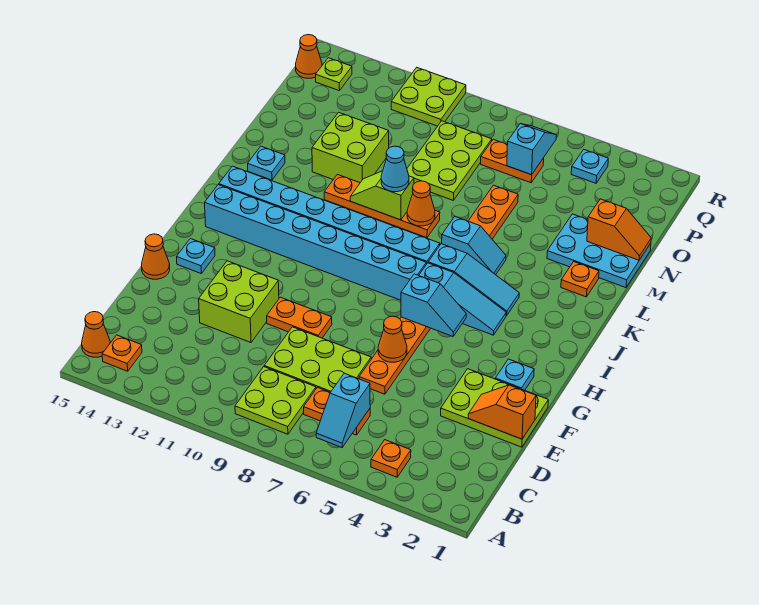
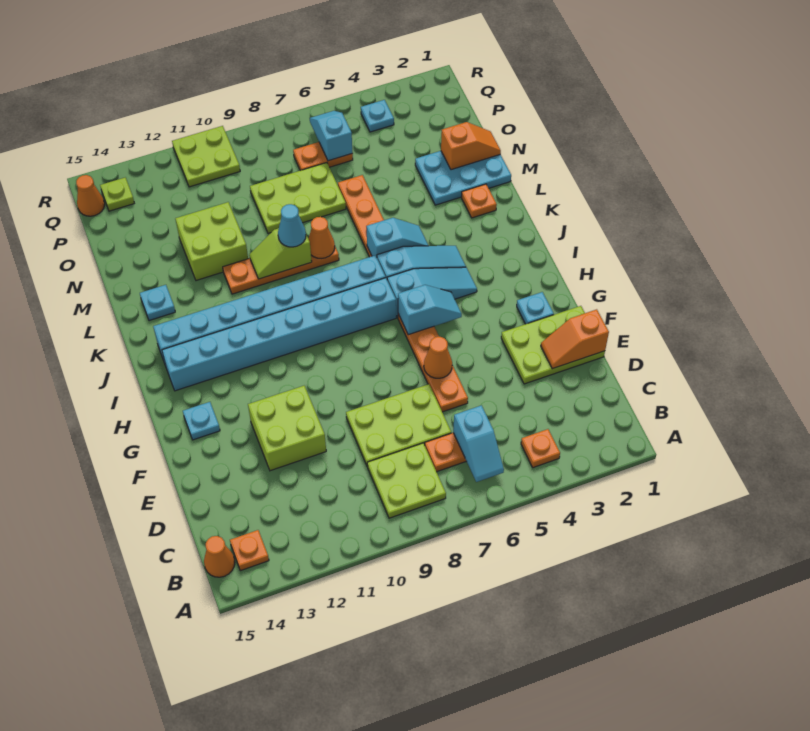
orange plate F9:F10 level 1 -> none
orange cone F15 level 1 -> none
lime plate N8:P9 level 1 -> lime plate N7:O9 level 1

